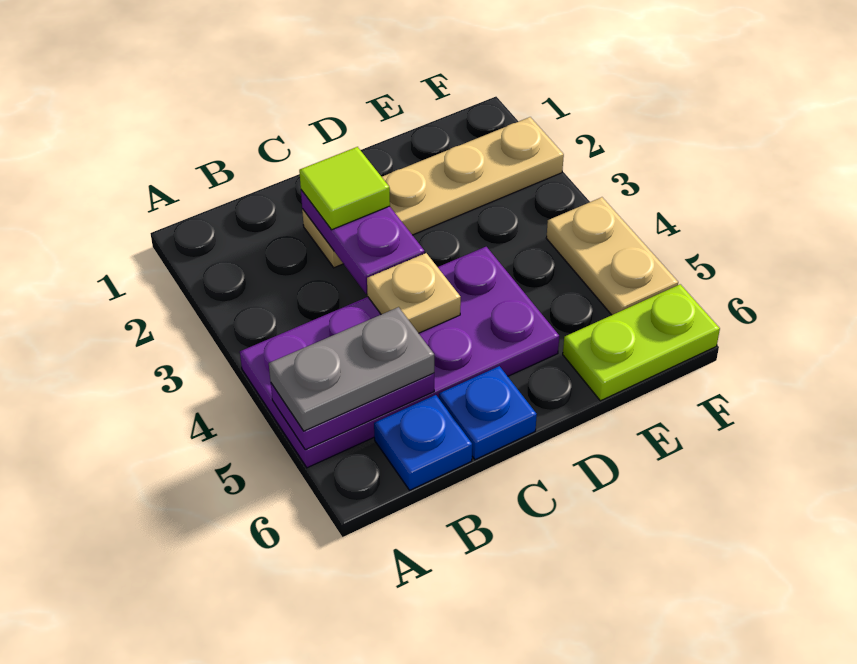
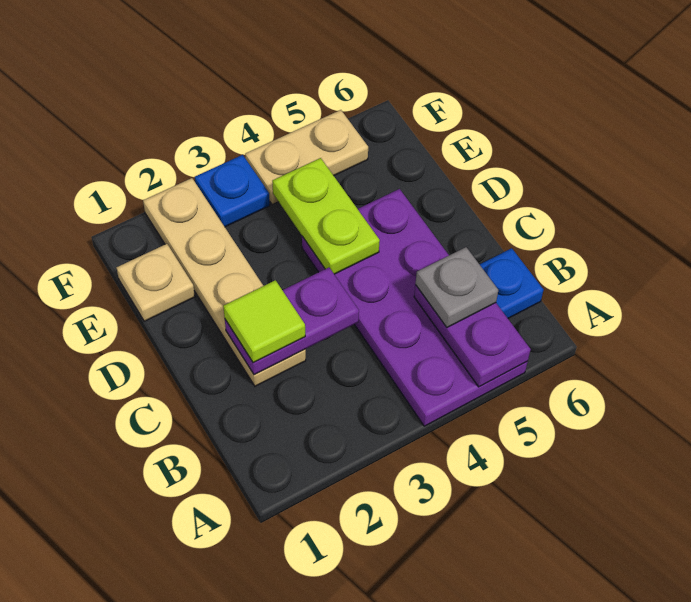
grey plate A5:B5 level 3 -> grey plate B5 level 3
tan plate C4 level 2 -> tan plate E1 level 1
blue plate C6 level 1 -> blue plate F3 level 1
lime plate E6:F6 level 1 -> lime plate D4:E4 level 2

